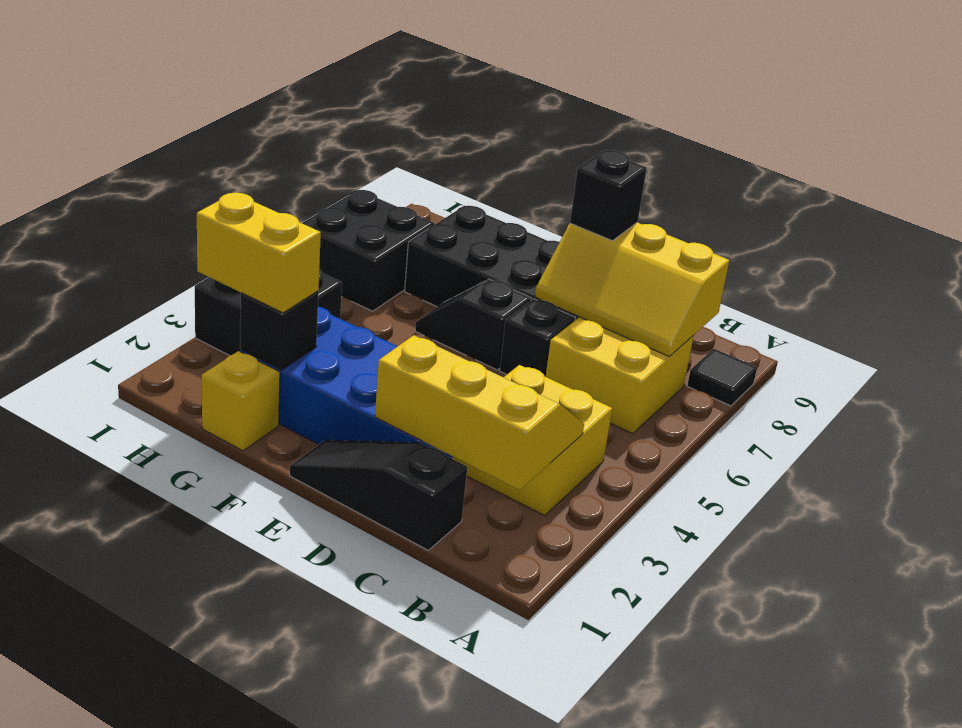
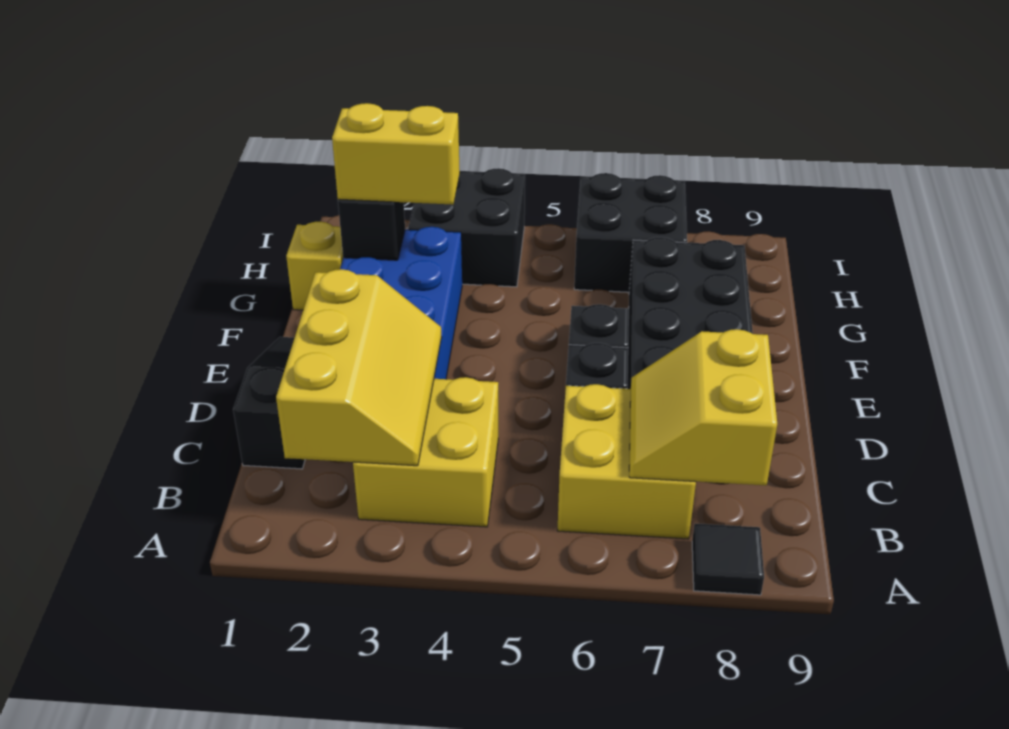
yellow slope B7:D8 level 2 top 8 -> yellow slope B7:C8 level 2 top 8
black brick D8 level 3 -> none
yellow brick G2:H2 level 3 -> yellow brick G2:G3 level 3

